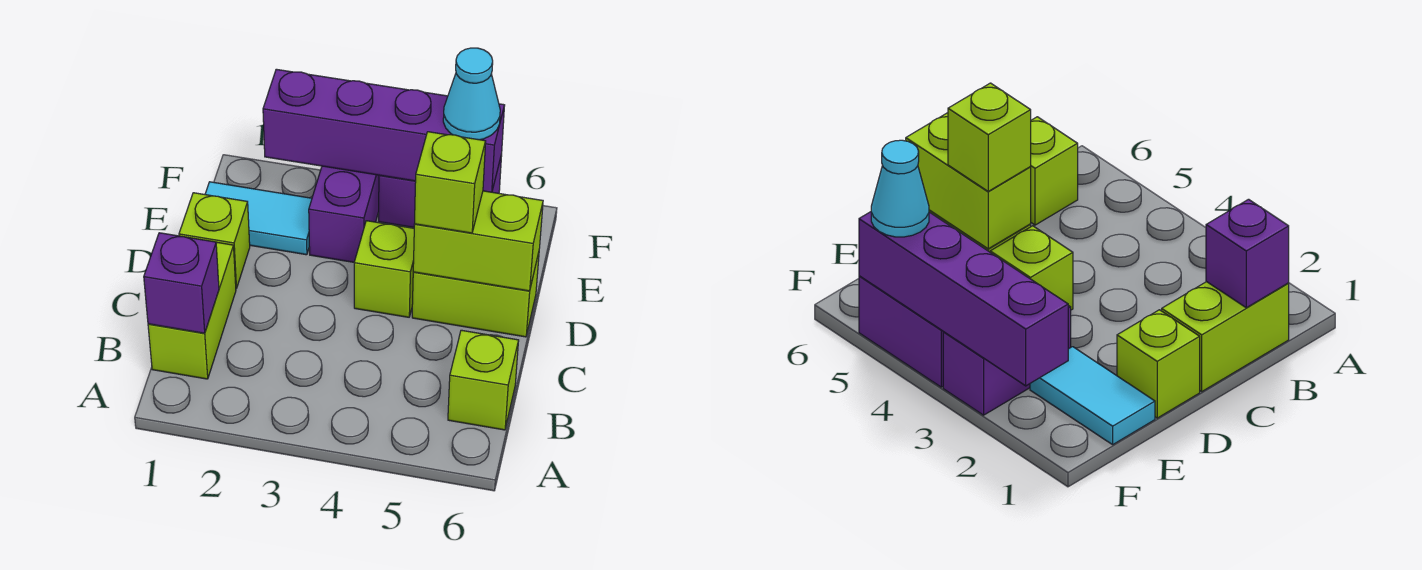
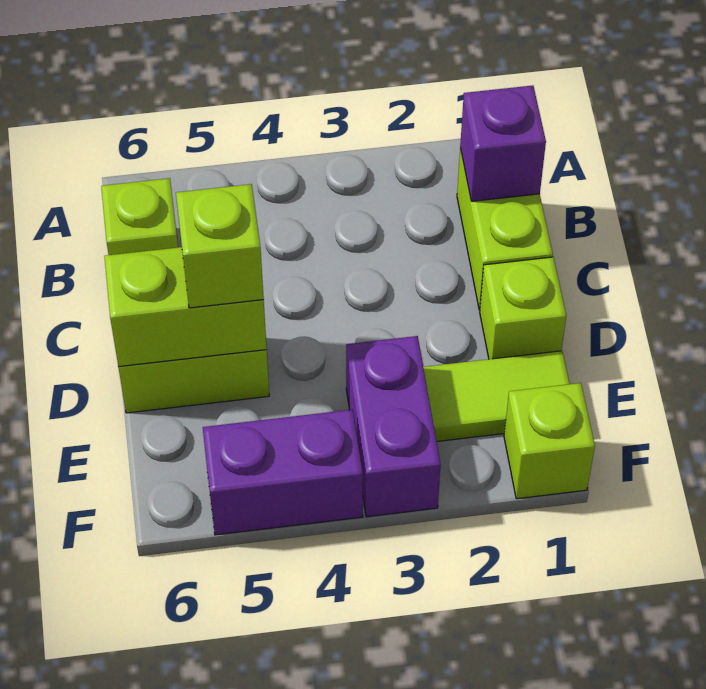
lime brick D4 level 1 -> lime brick F1 level 1
cyan tile E1:E2 level 1 -> lime tile E1:E2 level 1
purple brick F2:F5 level 2 -> none
cyan cone F5 level 3 -> none

